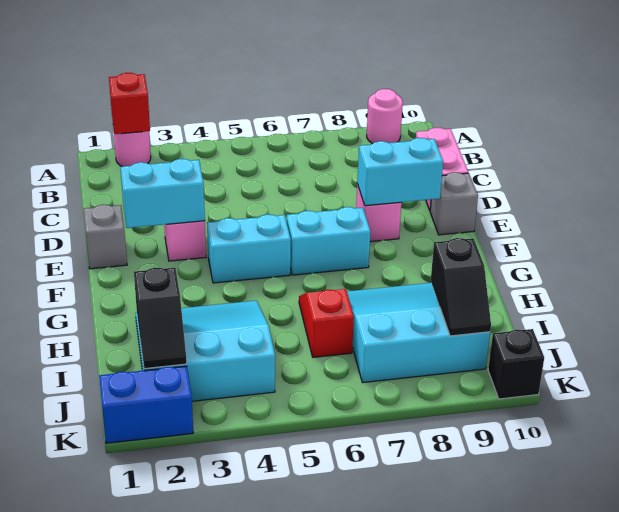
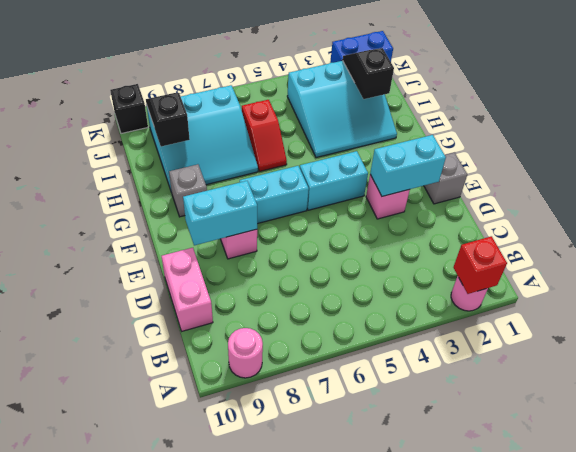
grey brick E10 level 1 -> grey brick G9 level 1

